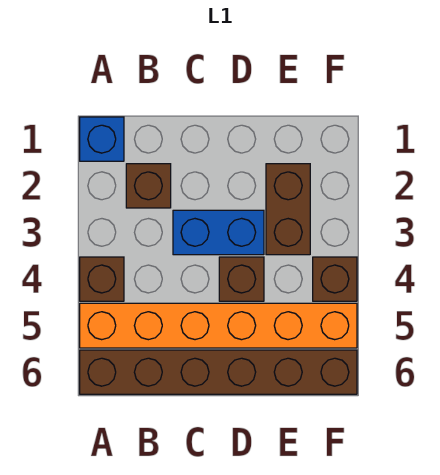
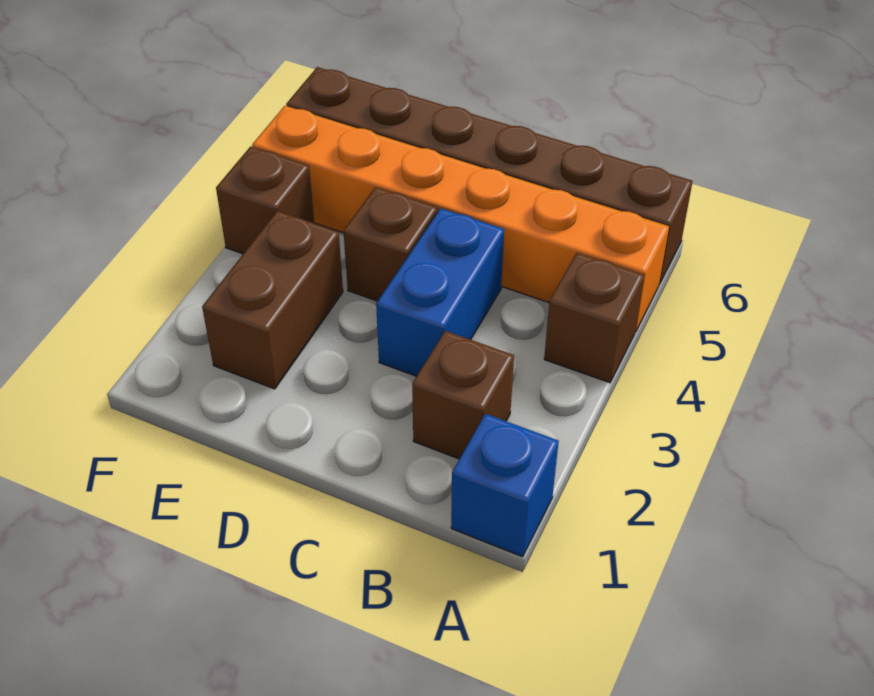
blue brick C3:D3 level 1 -> blue brick C3:C4 level 1

